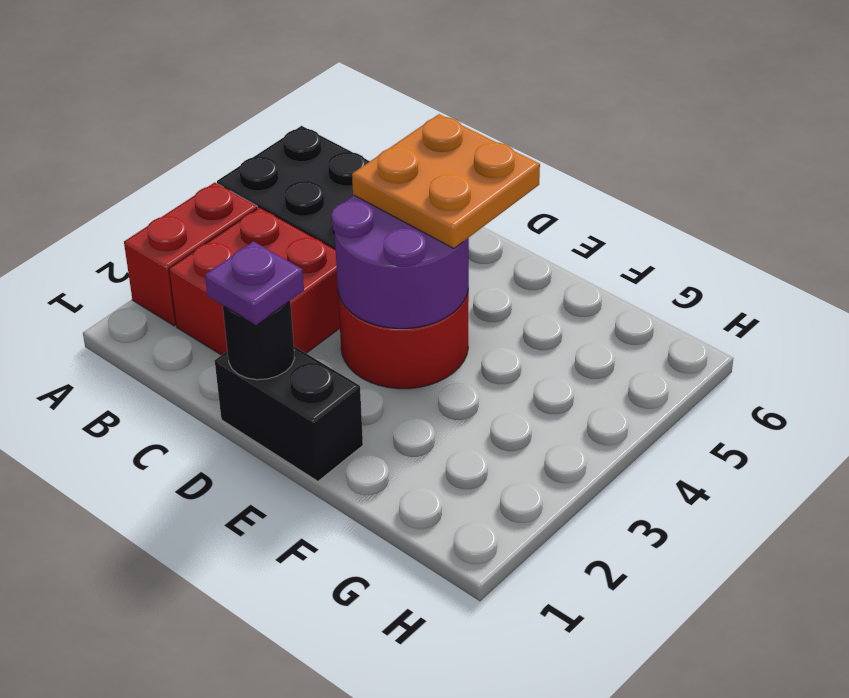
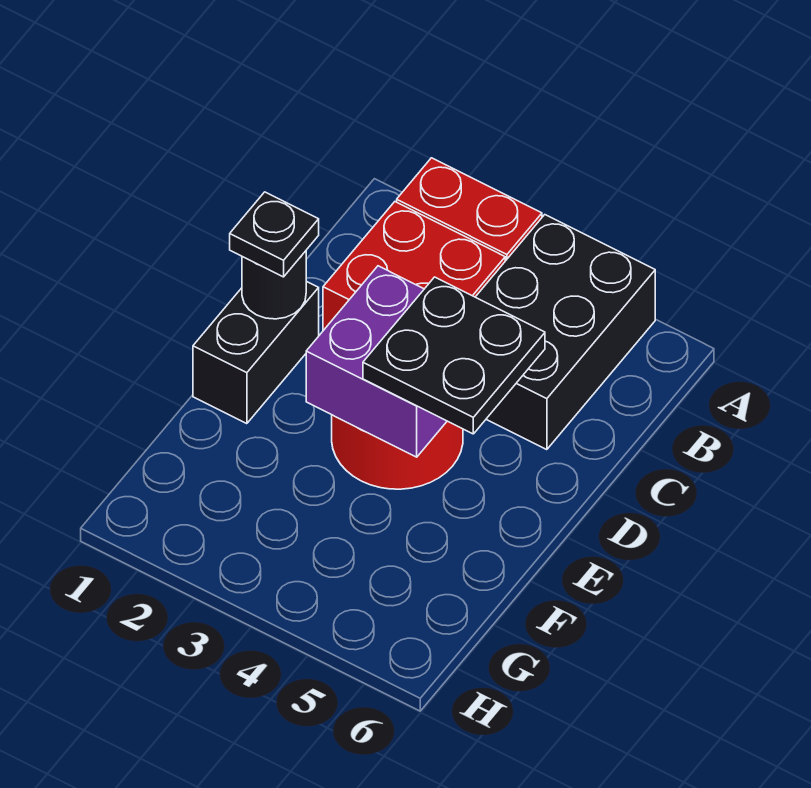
purple plate D1 level 3 -> black plate D1 level 3
purple round brick D3:E4 level 2 -> purple brick D3:E4 level 2
orange plate D4:E5 level 3 -> black plate D4:E5 level 3

